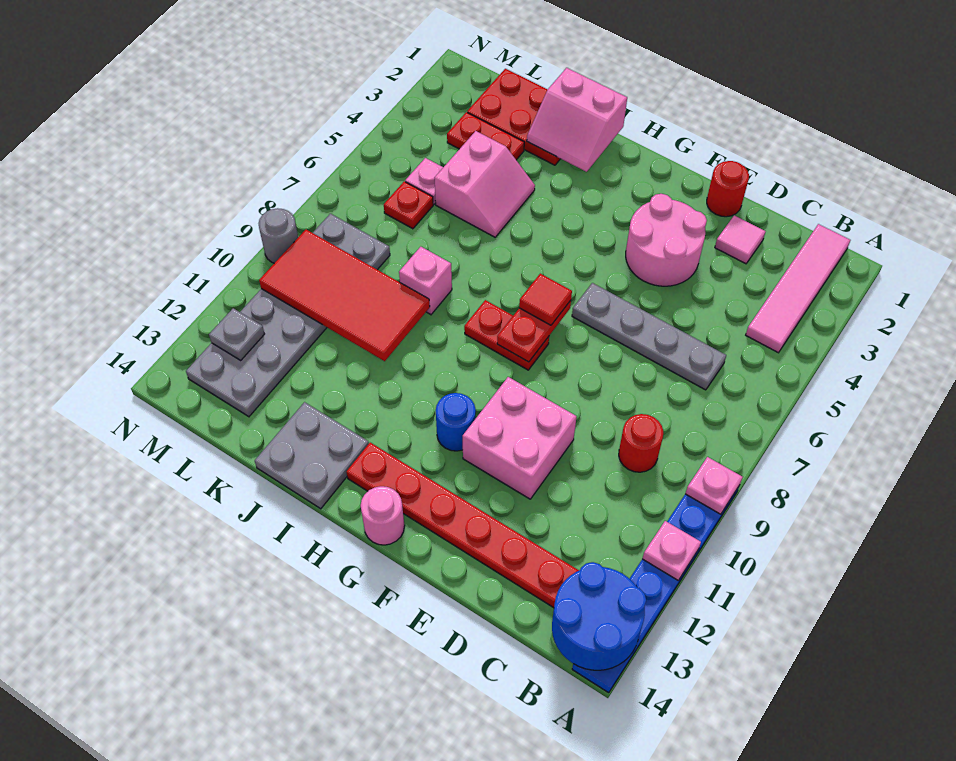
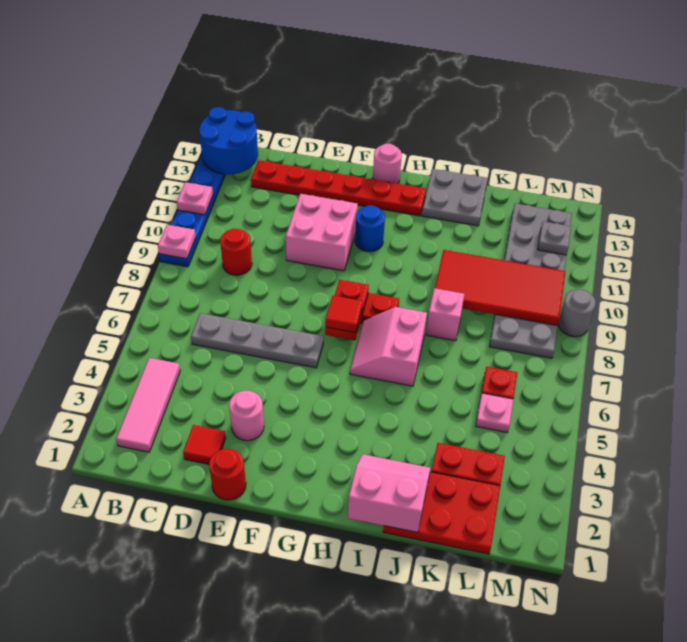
pink tile B1:B4 level 1 -> pink tile B2:B4 level 1
pink tile D2 level 1 -> red tile D2 level 1
pink round brick E3:F4 level 1 -> pink round brick E3 level 1
pink slope J4:K5 level 1 top K -> pink slope H6:I7 level 1 top I

